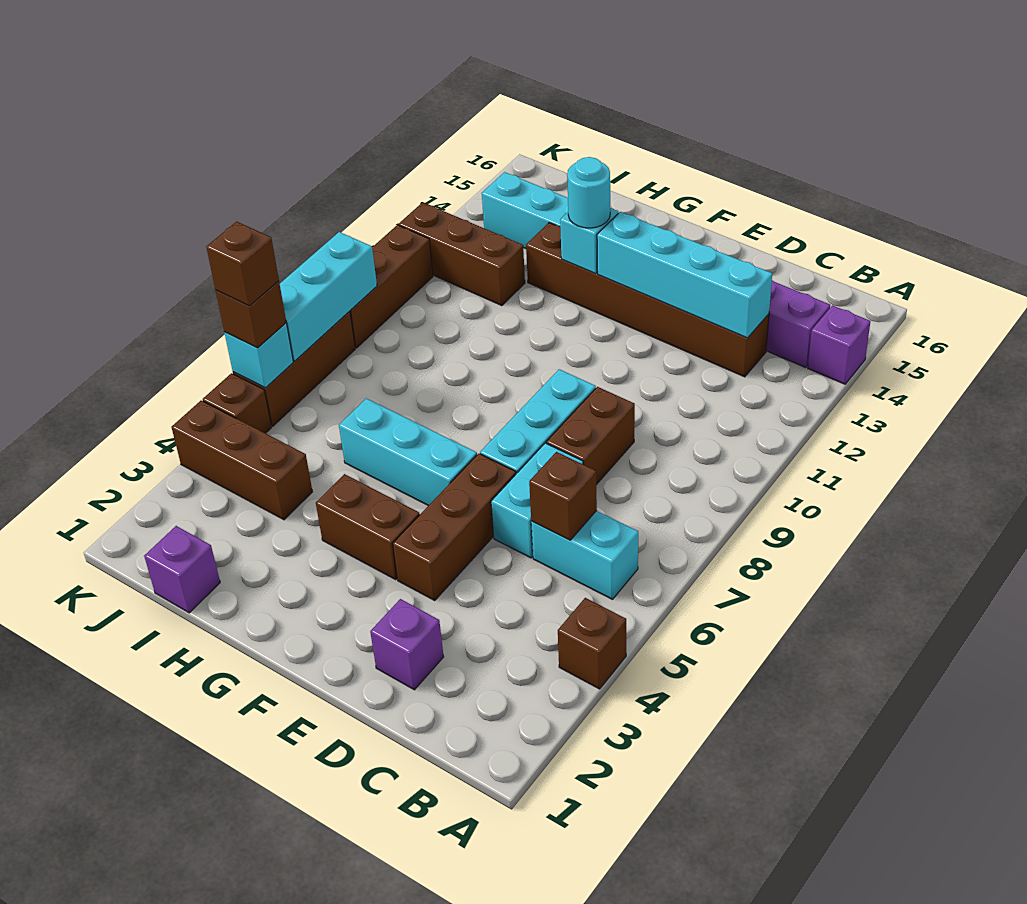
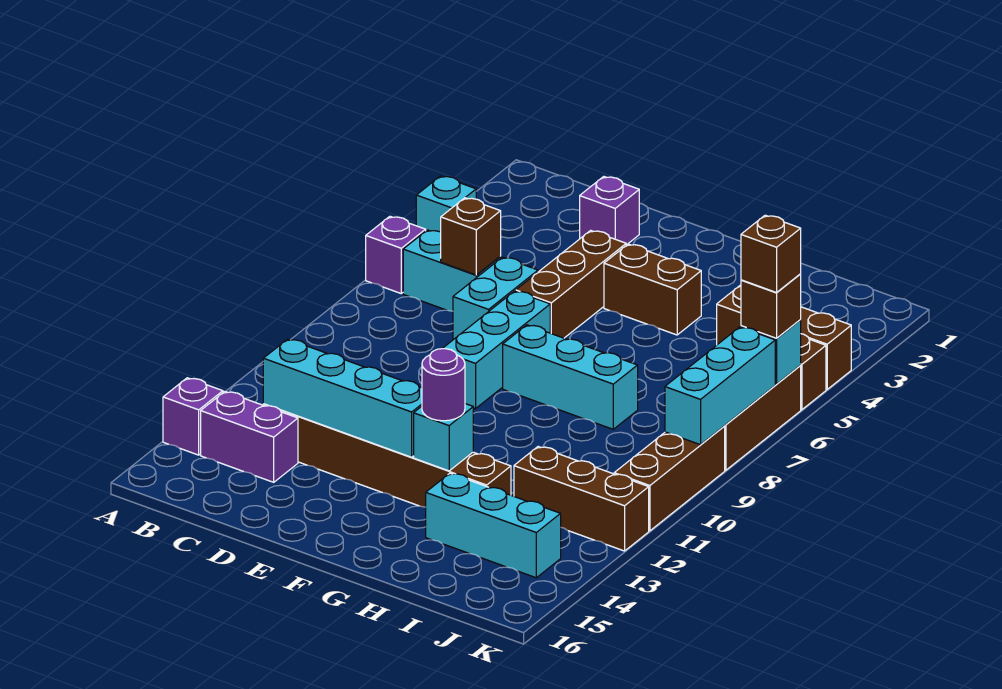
brown brick A4 level 1 -> cyan brick A4 level 1
brown brick D8:D9 level 1 -> none
cyan brick F6:H6 level 1 -> cyan brick F8:H8 level 1
cyan round brick G13 level 3 -> purple round brick G13 level 3
purple brick I1 level 1 -> purple brick A6 level 1

